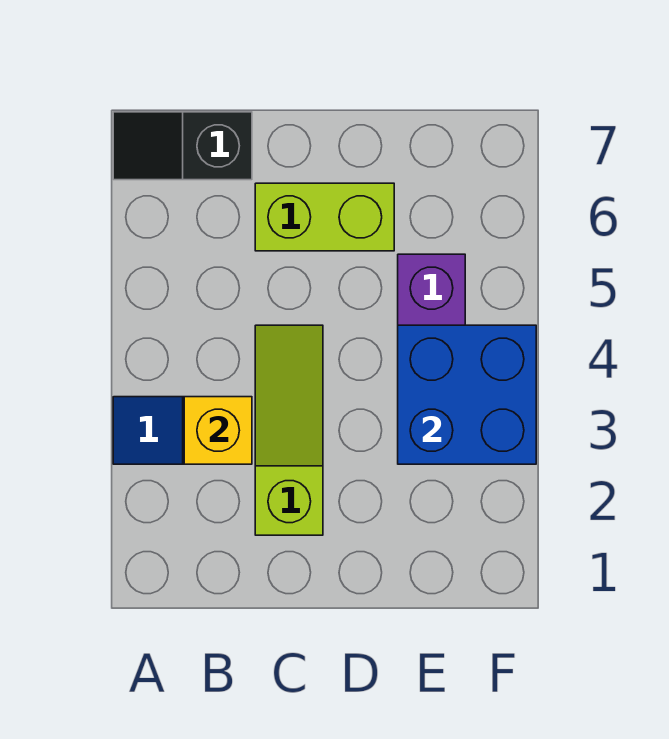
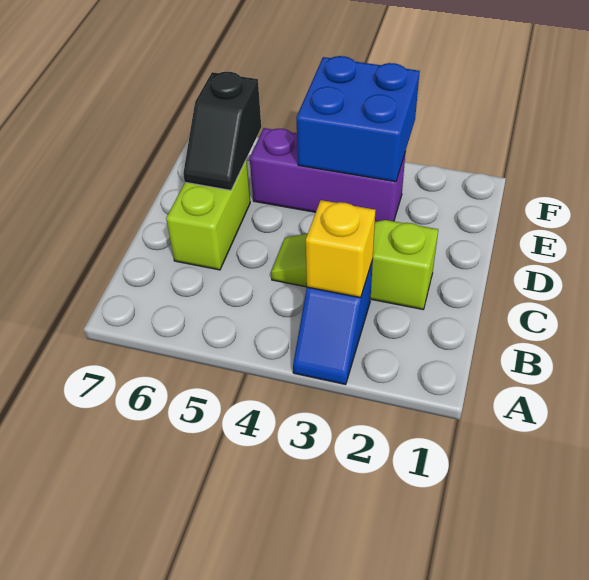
black slope A7:B7 level 1 top B -> black slope D6:E6 level 2 top E

